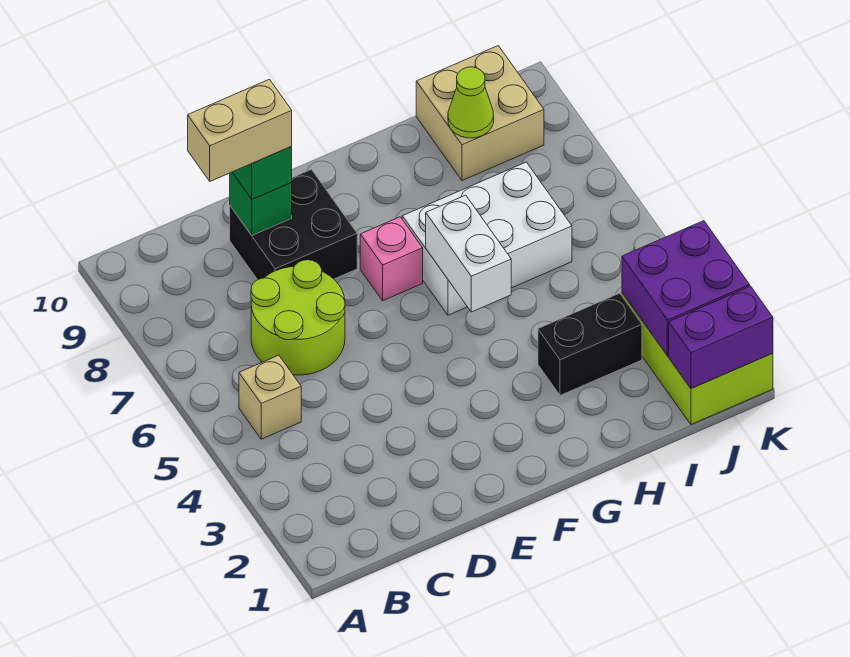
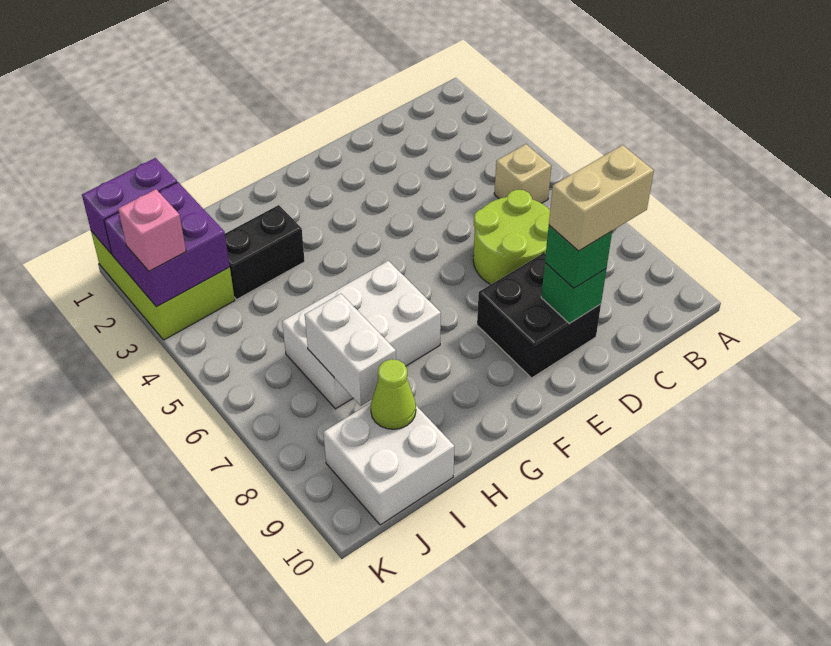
pink brick F7 level 1 -> pink brick K3 level 3
white brick G5:G6 level 2 -> white brick I7:I8 level 2
tan brick I9:J10 level 1 -> white brick I9:J10 level 1

